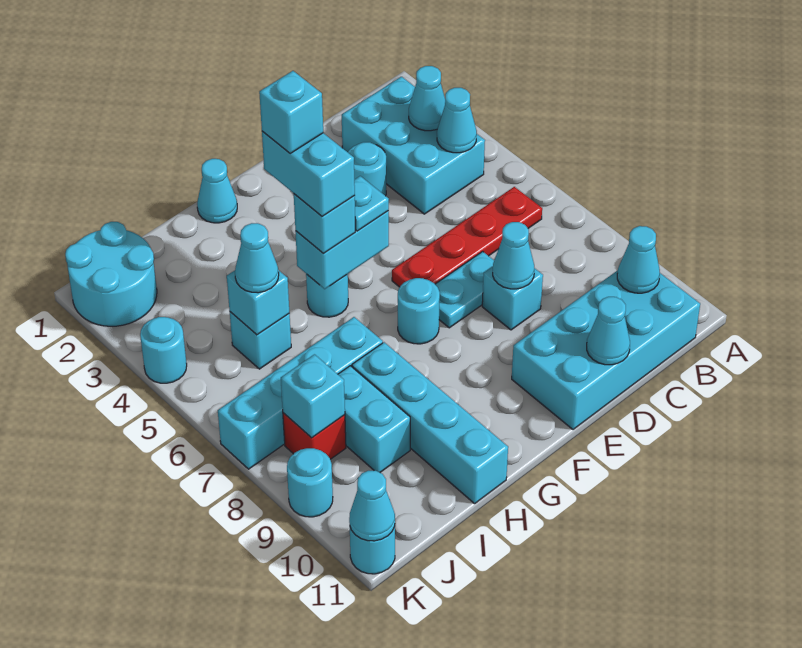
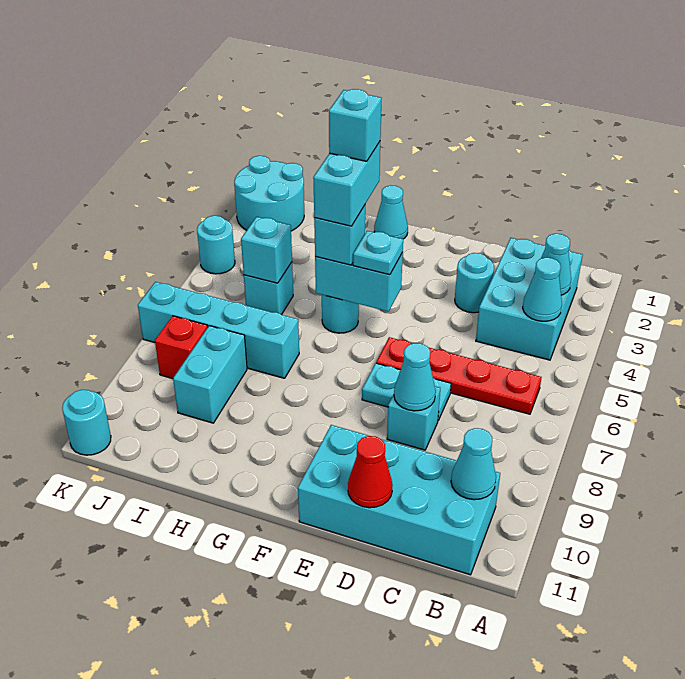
cyan cone D11 level 2 -> red cone D11 level 2
cyan round brick F7 level 1 -> none
cyan brick H8:H11 level 1 -> none
cyan cone I5 level 3 -> none
cyan brick J8 level 2 -> none
cyan round brick K9 level 1 -> none
cyan cone K11 level 2 -> none

